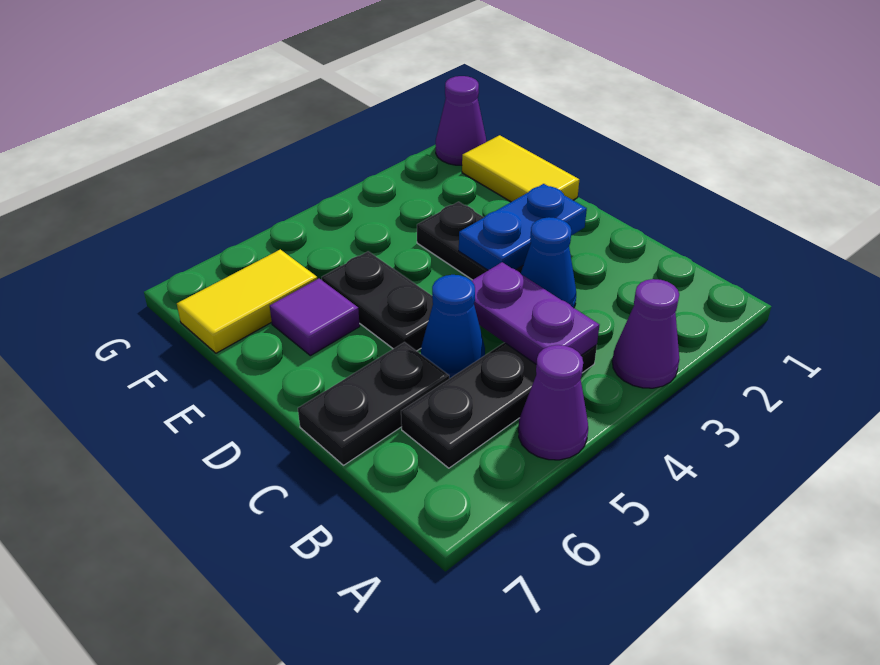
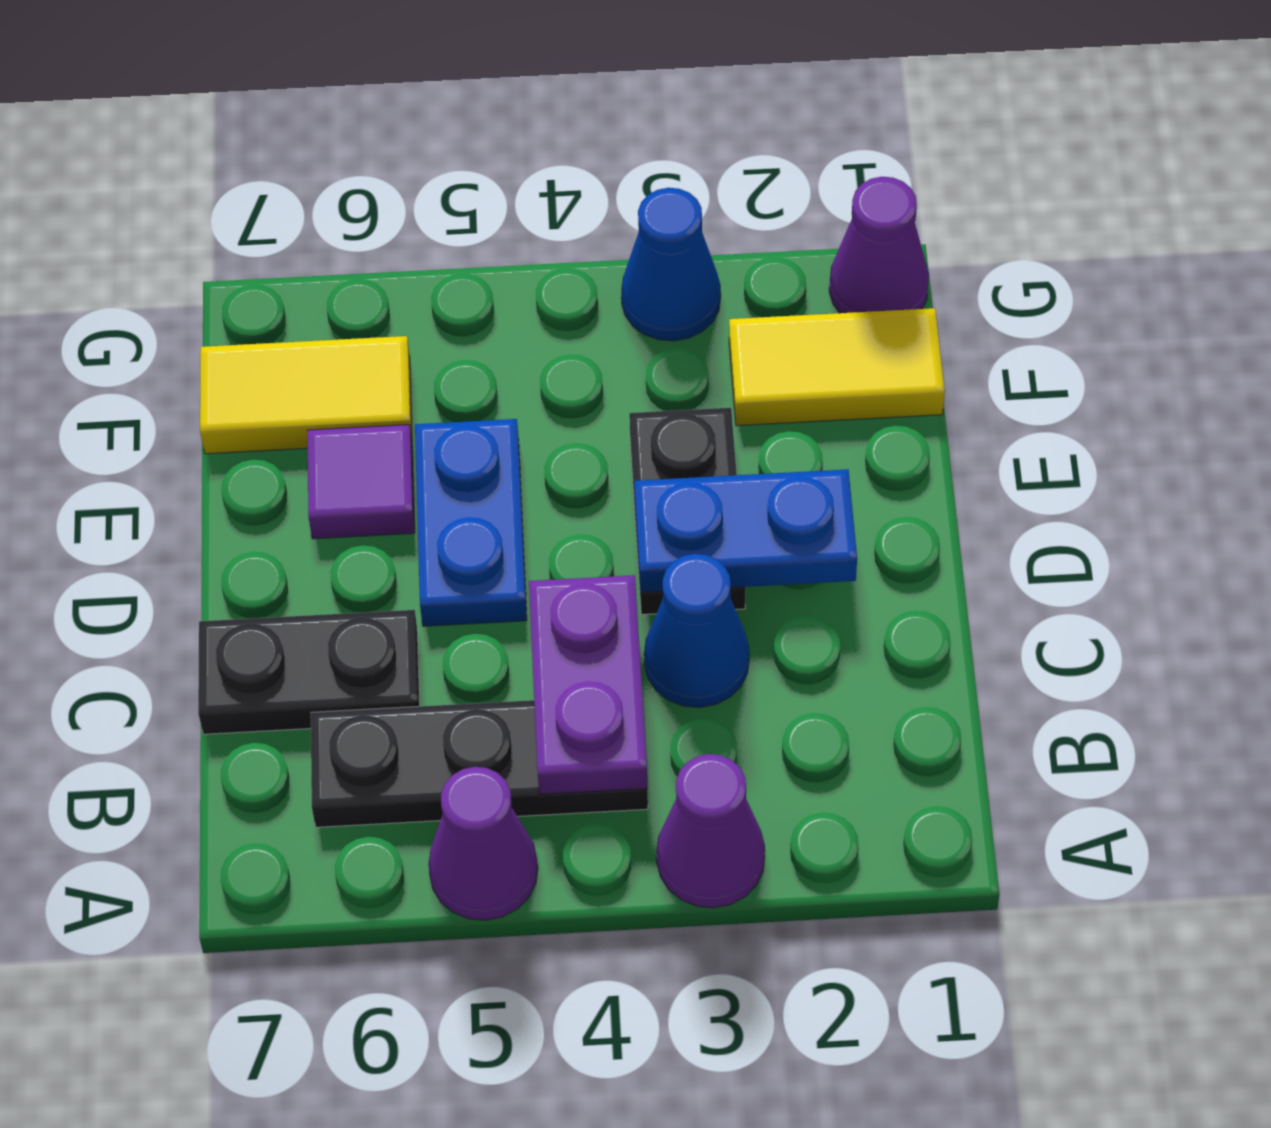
blue cone C5 level 1 -> blue cone G3 level 1
black plate D5:E5 level 1 -> blue plate D5:E5 level 1
yellow tile E1:F1 level 1 -> yellow tile F1:F2 level 1

